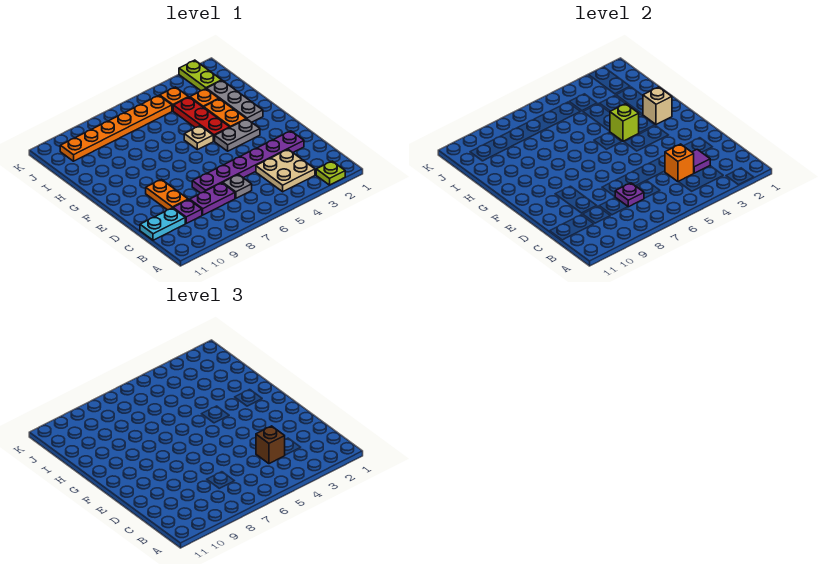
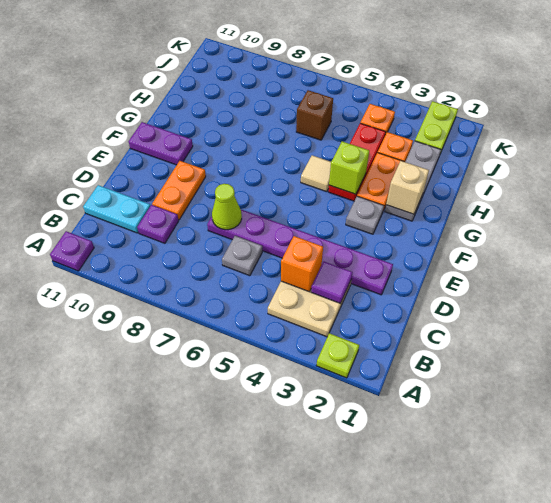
brown brick C4 level 3 -> brown brick I6 level 1
purple plate C7:C8 level 1 -> purple plate F10:F11 level 1
purple plate C7 level 2 -> purple plate A11 level 1
none -> lime cone D7 level 2
grey plate F3:F4 level 1 -> grey plate F3 level 1
tan plate G5 level 1 -> tan tile G5 level 1
orange plate J5:J10 level 1 -> none

